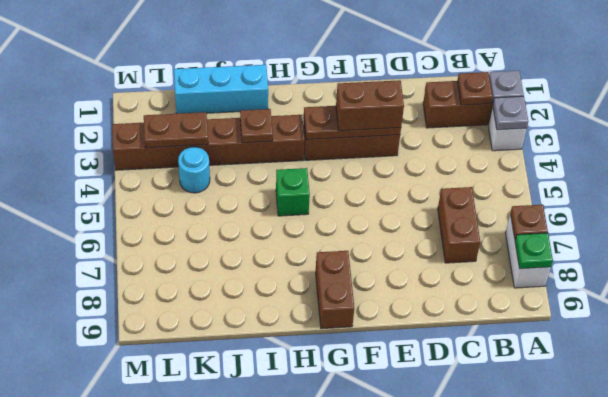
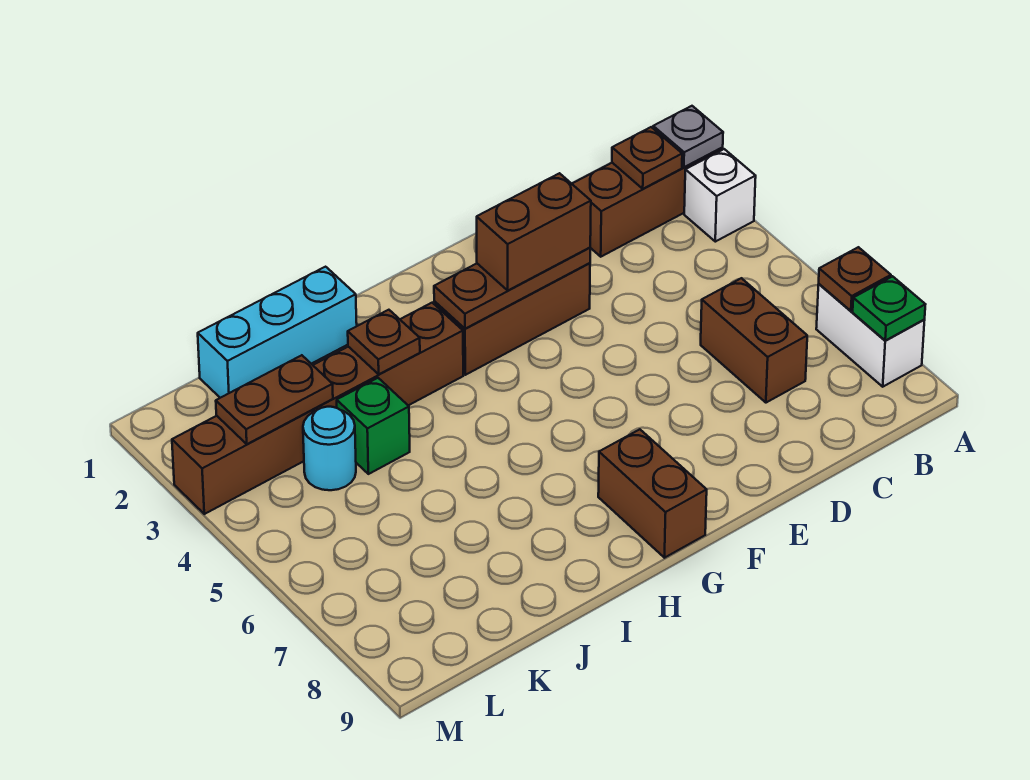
grey plate A3 level 2 -> none
green brick H5 level 1 -> green brick J4 level 1

